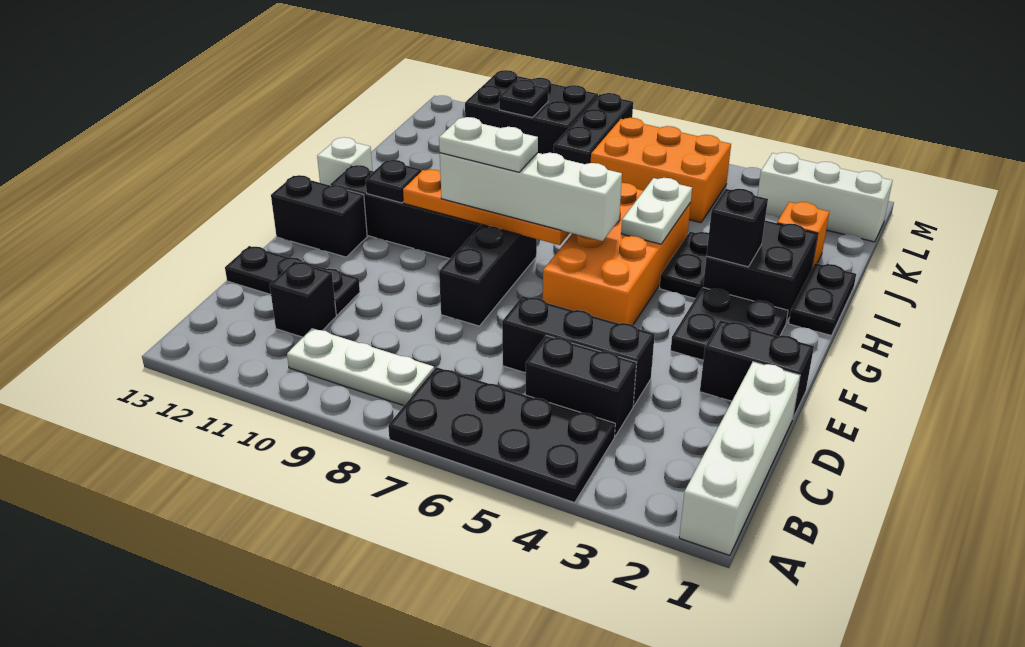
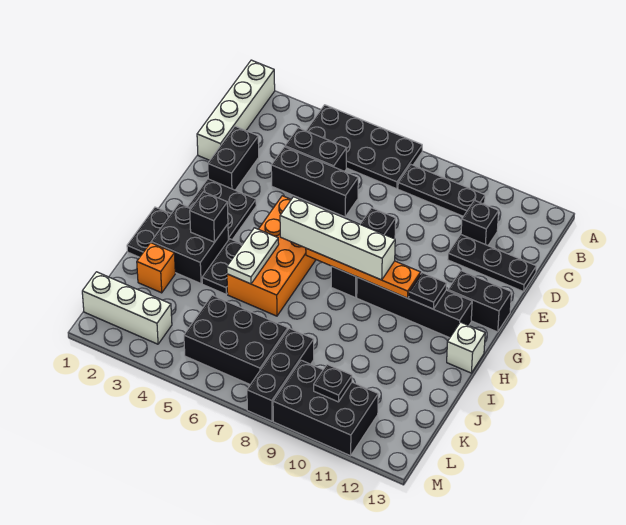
white plate B8:B10 level 1 -> black plate B8:B10 level 1
black brick E1:E2 level 1 -> black brick D2:E2 level 1
white plate G8:G9 level 4 -> none
orange brick K5:L7 level 1 -> black brick K5:L7 level 1

